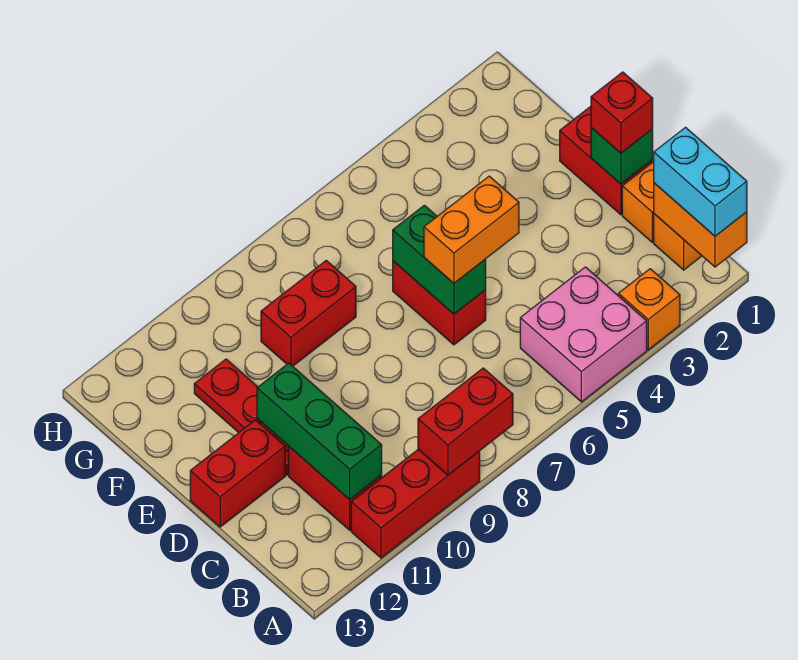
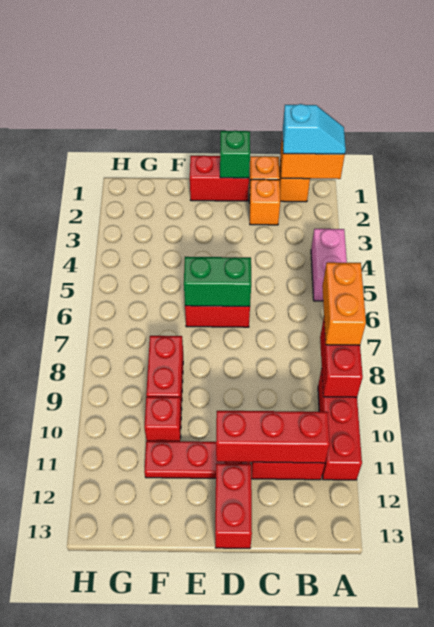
cyan brick A1:B1 level 3 -> cyan slope A1:B1 level 3 top B
orange brick A3 level 1 -> orange brick C2 level 1
pink brick A4:B5 level 1 -> pink brick A4:A5 level 1
green brick B11:D11 level 2 -> red brick B11:D11 level 2
red brick D1 level 3 -> red brick F10 level 1
orange brick D5:D6 level 3 -> orange brick A7:A8 level 3

